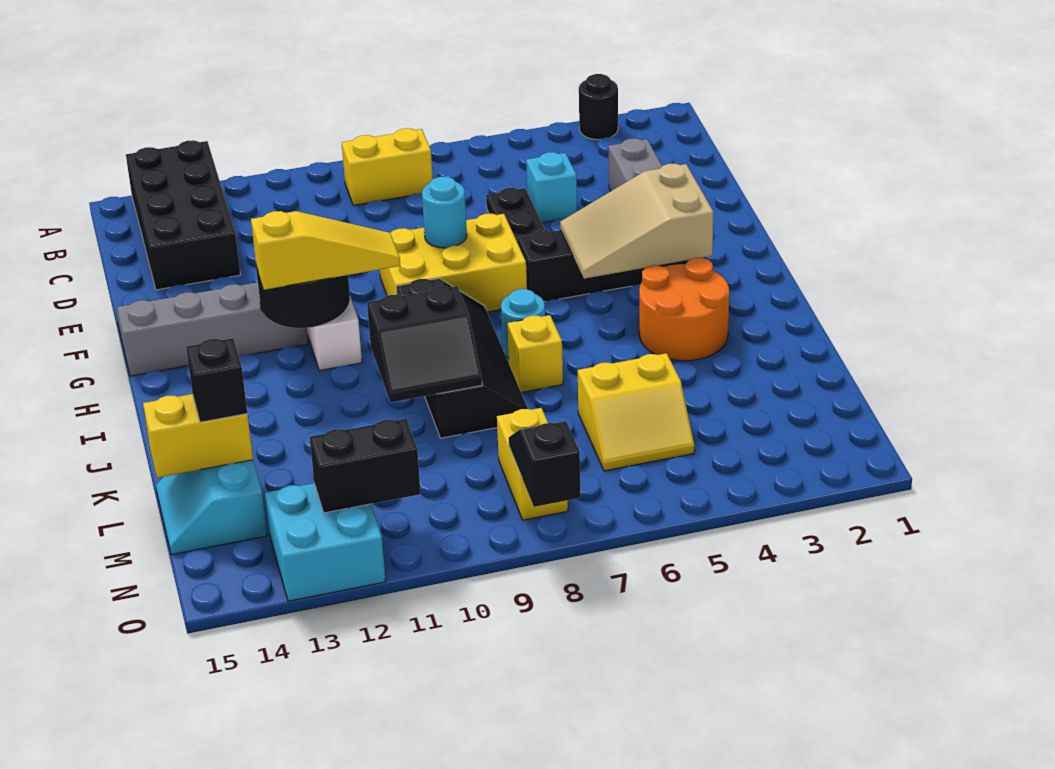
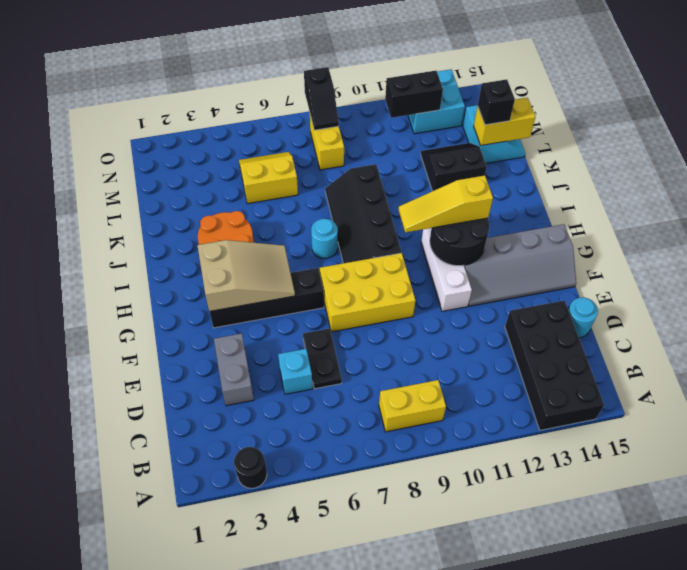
cyan round brick F8 level 2 -> cyan round brick D15 level 1
yellow brick J7 level 1 -> none
black slope J9:K10 level 2 top J -> black slope K12:L13 level 1 top K

